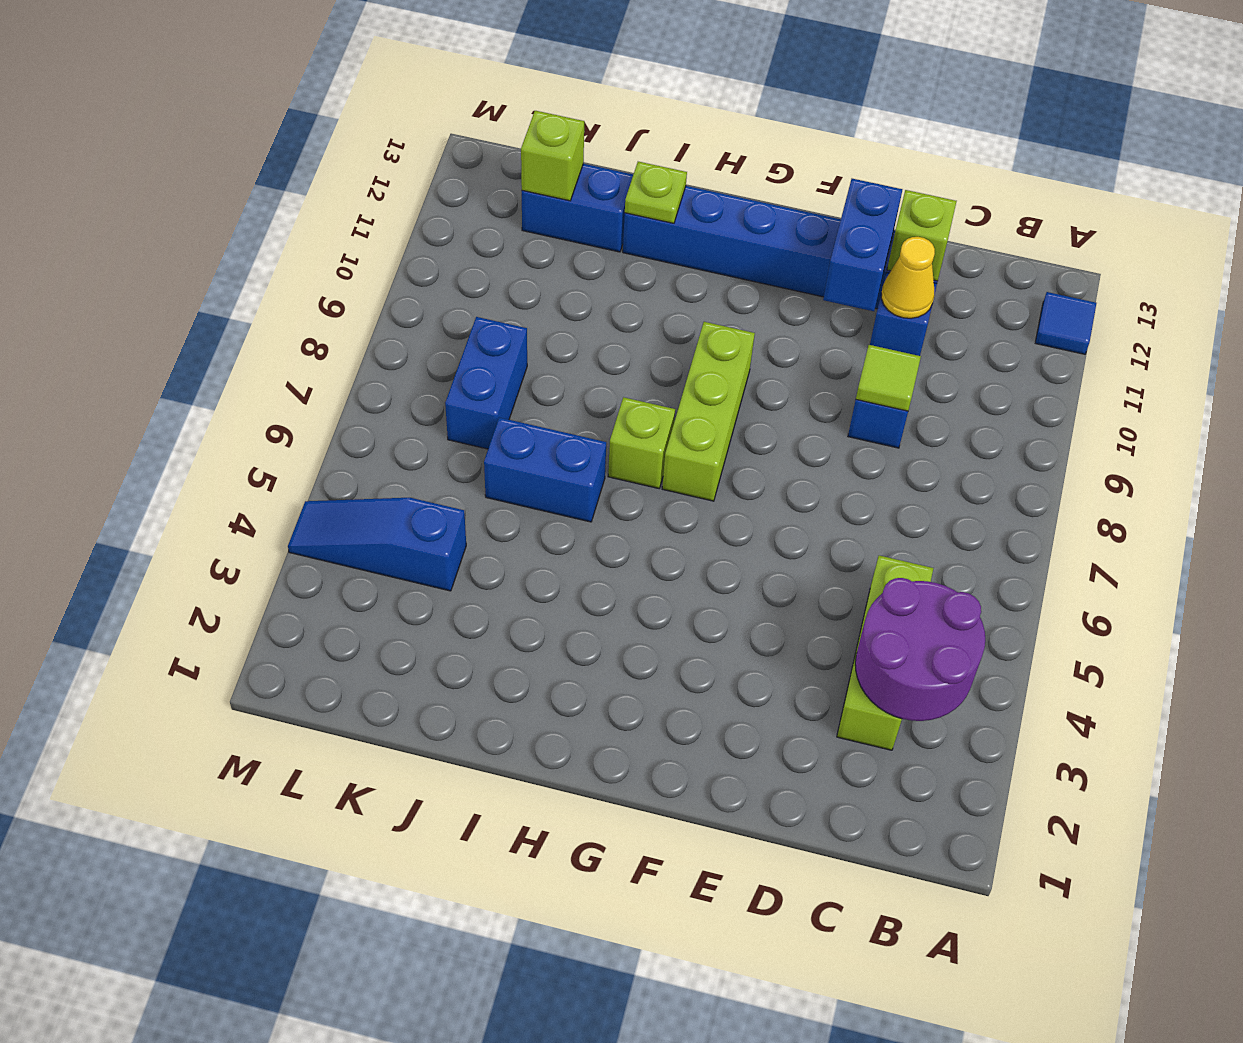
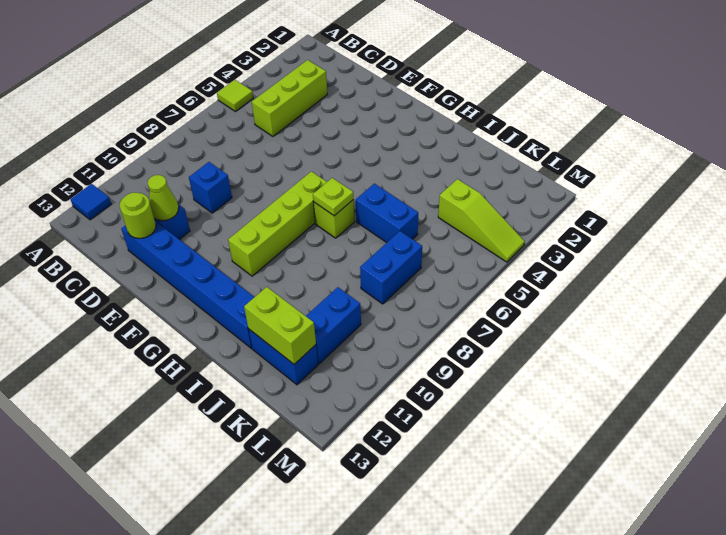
purple round brick B3:C4 level 2 -> none
lime tile D9 level 2 -> lime tile A5 level 1
yellow cone D11 level 2 -> lime cone D11 level 2
lime brick D12 level 2 -> lime round brick D12 level 2
blue brick E11:E12 level 2 -> blue brick K10:K11 level 1
lime brick G7:G9 level 1 -> lime brick G7:G10 level 1
lime plate I12 level 2 -> lime plate H7 level 2
blue slope K4:M4 level 1 top K -> lime slope K4:M4 level 1 top K
lime brick K12 level 2 -> lime brick J12:K12 level 2

